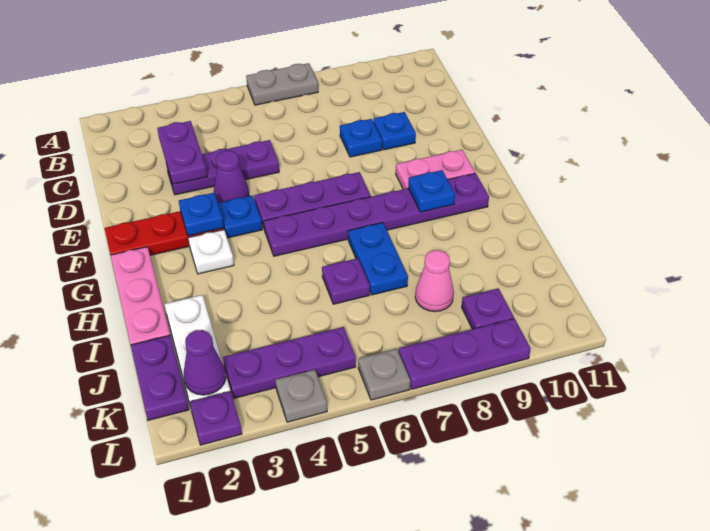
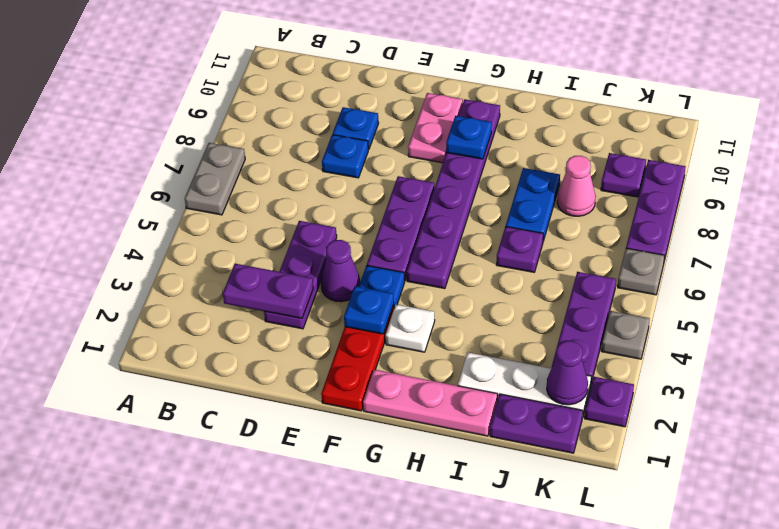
blue plate H7:I7 level 1 -> blue plate I7:I8 level 1

